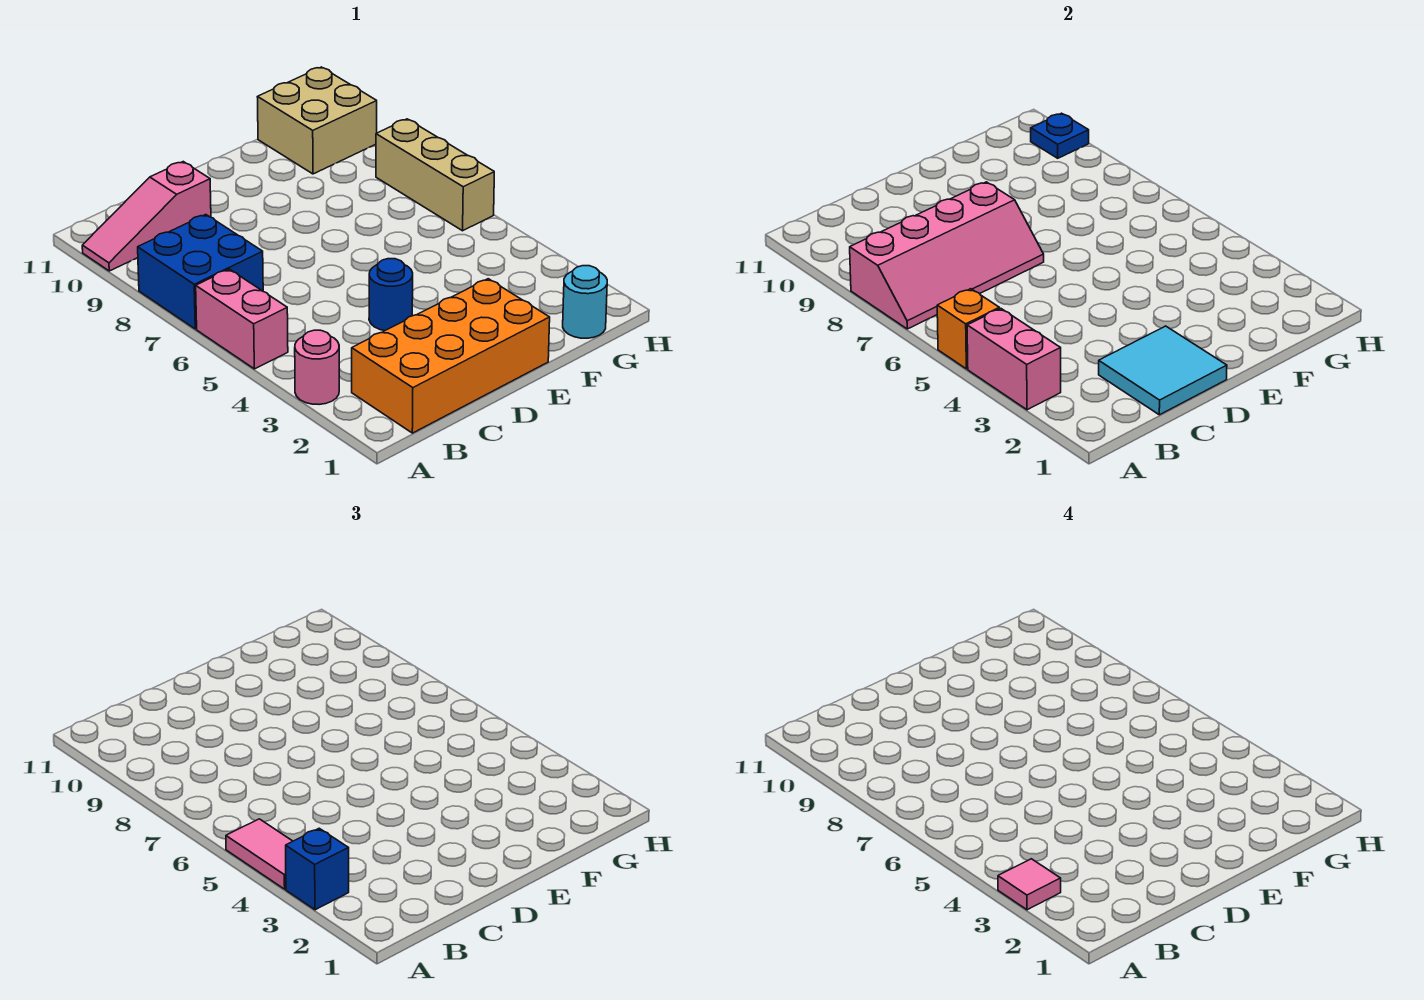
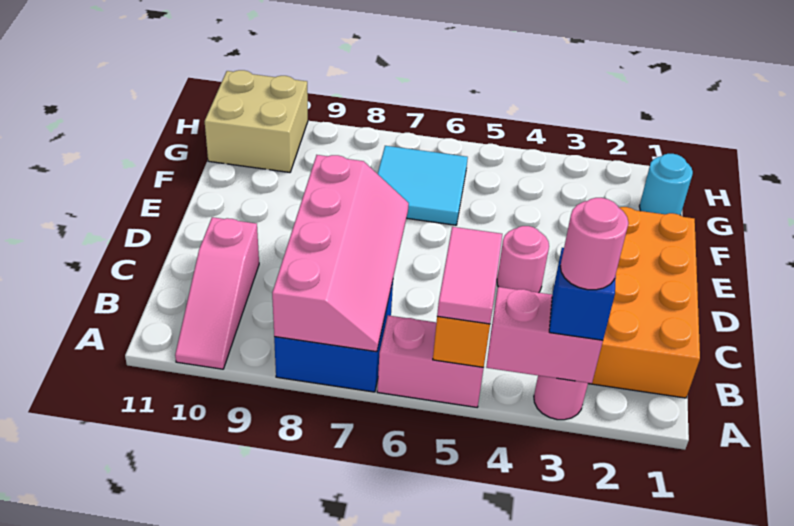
pink tile A3 level 4 -> pink round brick A3 level 4
pink tile A4:A5 level 3 -> pink tile A5:B5 level 3
cyan tile C1:D2 level 2 -> cyan tile F6:G7 level 1
blue round brick D4 level 1 -> pink round brick D4 level 1
tan brick H6:H8 level 1 -> none
blue plate H10 level 2 -> none

